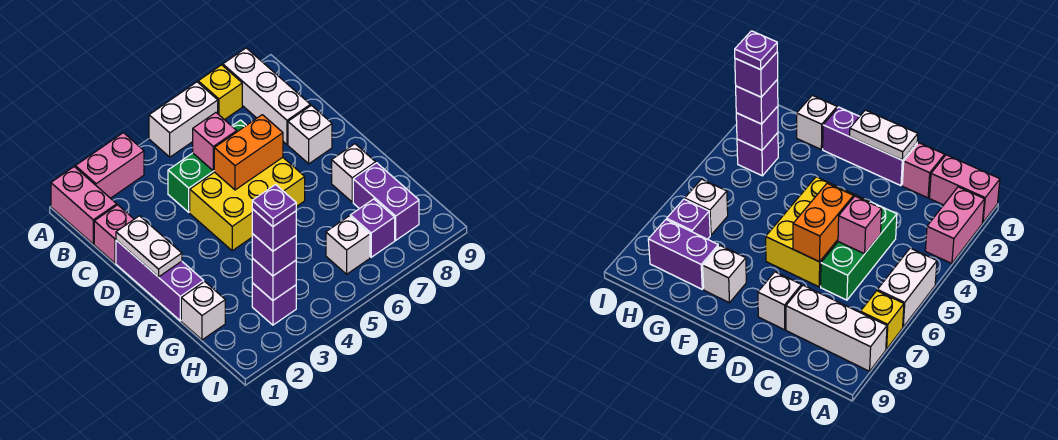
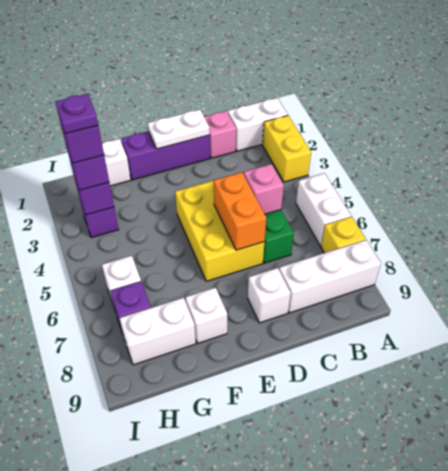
pink brick A1:B1 level 1 -> white brick A1:B1 level 1
pink brick A2:A3 level 1 -> yellow brick A2:A3 level 1
purple brick G8:H8 level 1 -> white brick G8:H8 level 1

